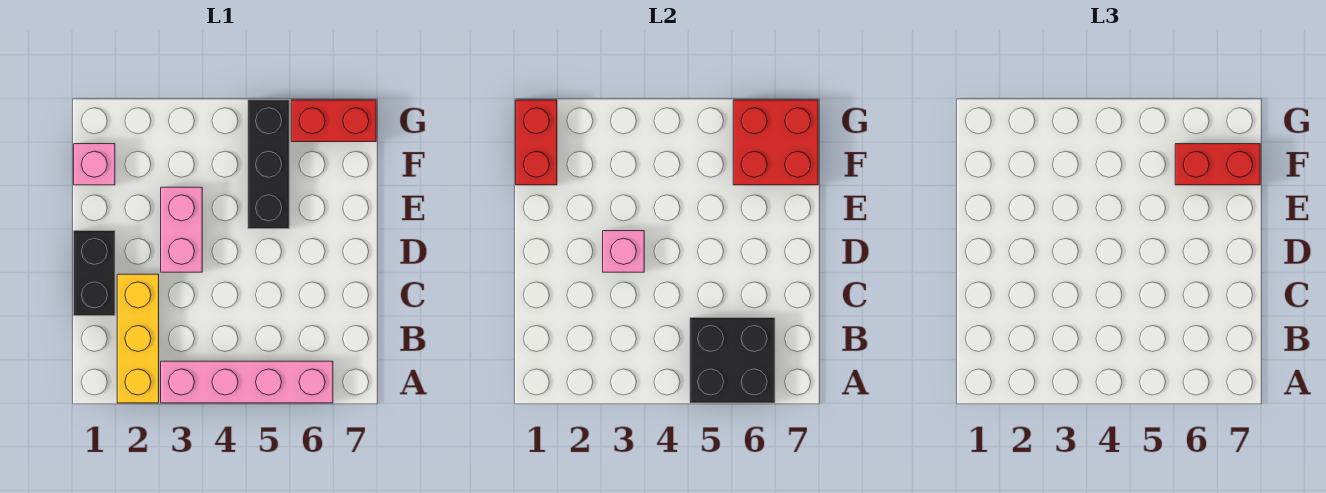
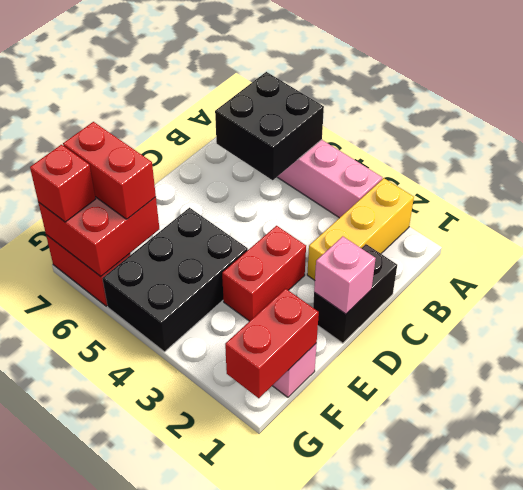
pink brick D3:E3 level 1 -> red brick D3:E3 level 1
pink brick D3 level 2 -> pink brick D1 level 2
black brick E5:G5 level 1 -> black brick E4:G5 level 1
none -> red brick G7 level 3

